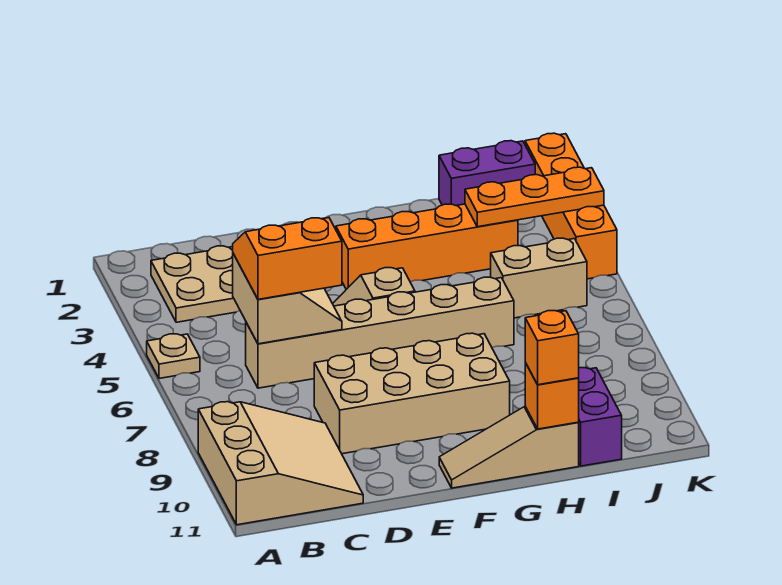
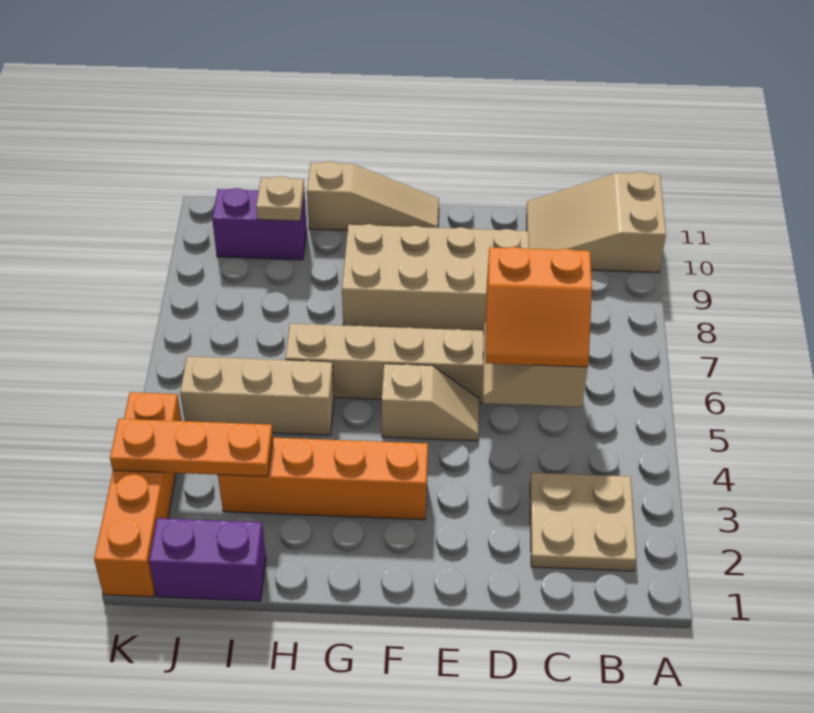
tan plate A5 level 1 -> tan plate I10 level 2
tan slope A9:C11 level 1 top A -> tan slope A10:C11 level 1 top A
orange brick H11 level 2 -> none
orange brick H11 level 3 -> none
tan brick I5:J5 level 1 -> tan brick H5:J5 level 1
purple brick I10:I11 level 1 -> purple brick I10:J10 level 1

